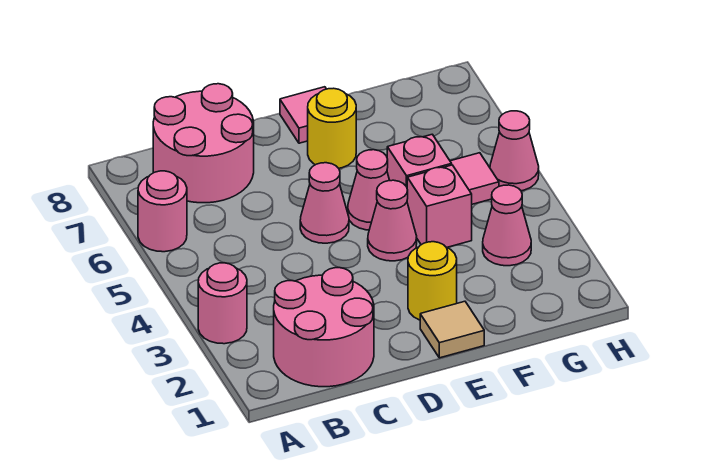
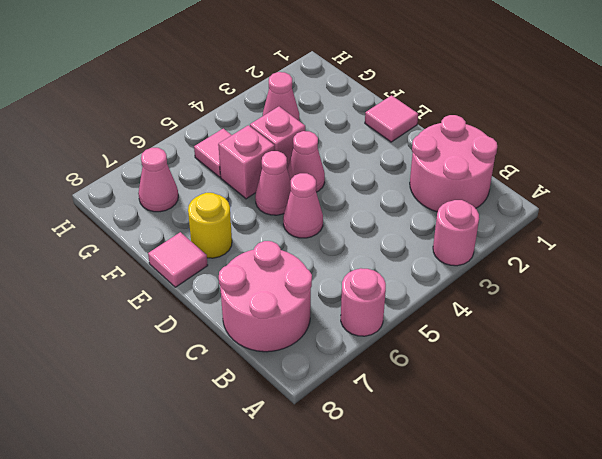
tan tile E1 level 1 -> pink tile E1 level 1
yellow round brick E2 level 1 -> none
pink cone H5 level 1 -> pink cone G7 level 1

